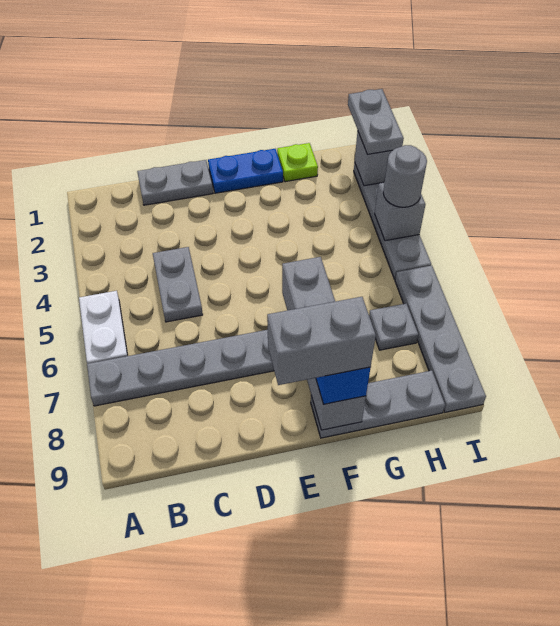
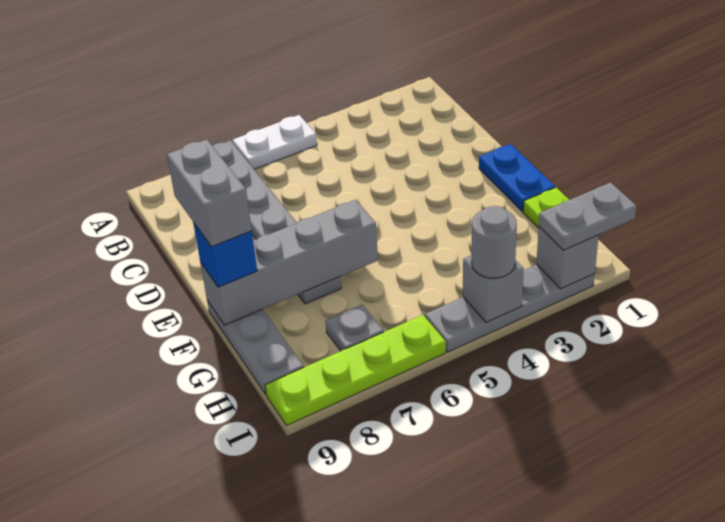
grey plate C1:D1 level 1 -> none
grey plate C4:C5 level 1 -> none
grey plate I6:I9 level 1 -> lime plate I6:I9 level 1

